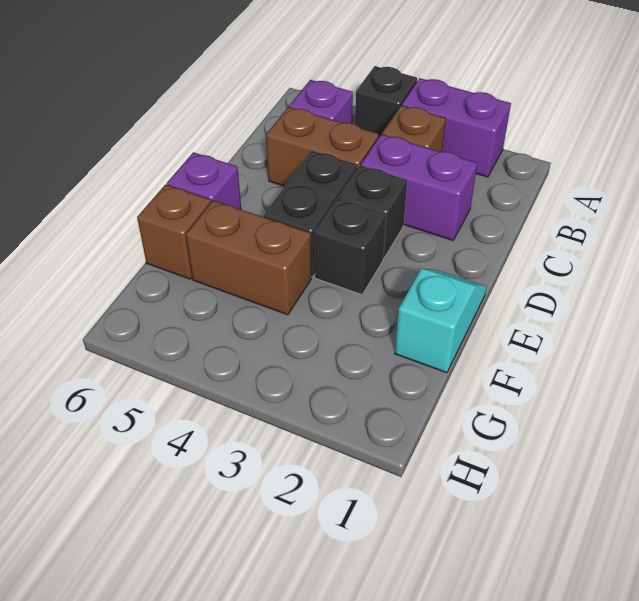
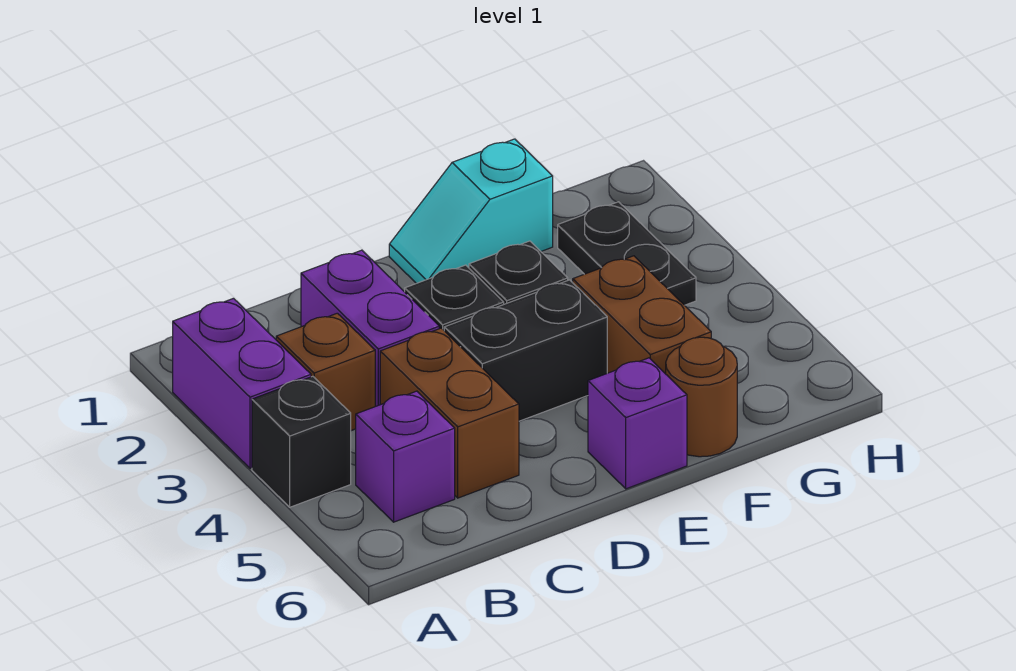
brown brick F6 level 1 -> brown round brick F6 level 1
none -> black plate G2:G3 level 1

